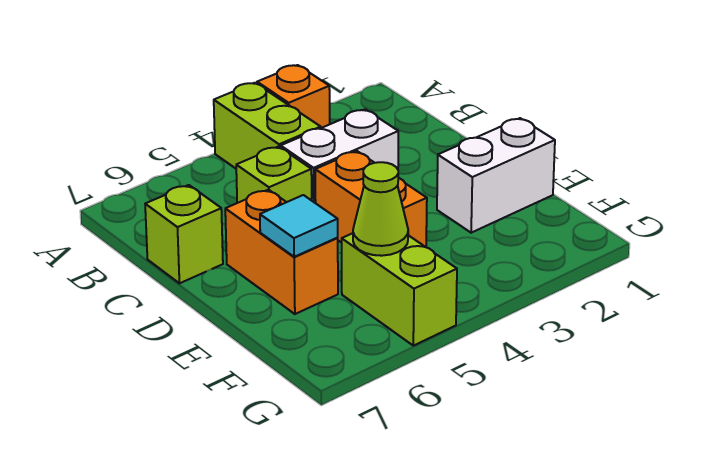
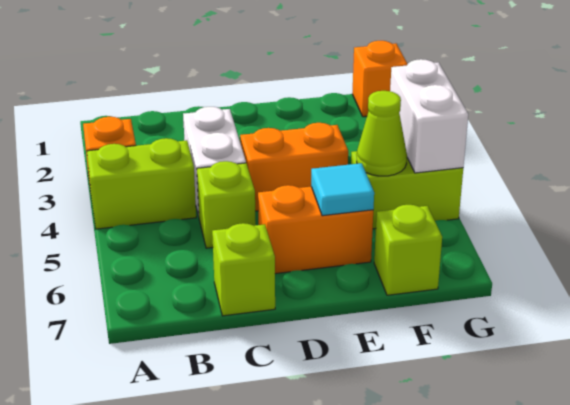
white brick E1:E2 level 1 -> white brick G4:G5 level 2
none -> lime brick F7 level 1
none -> orange brick G1 level 1

